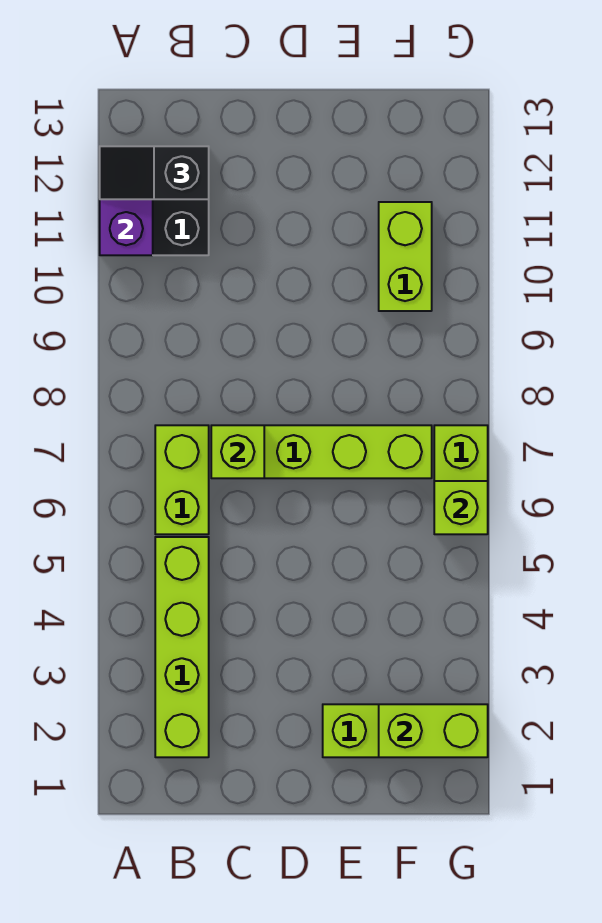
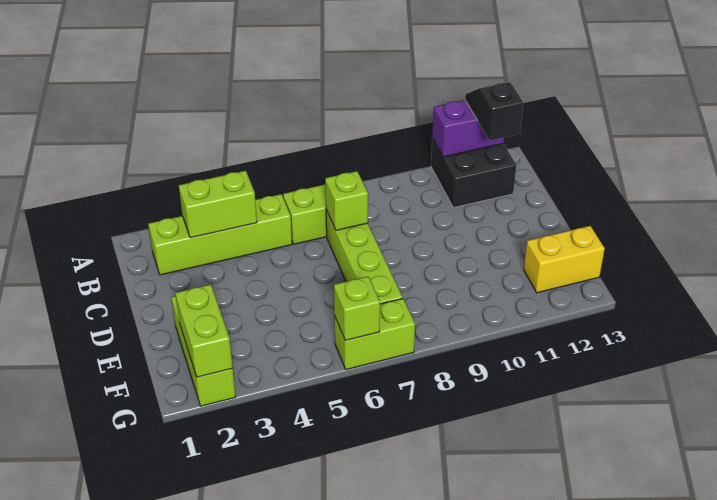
lime brick F10:F11 level 1 -> lime brick B3:B4 level 2
none -> yellow brick F12:F13 level 1

